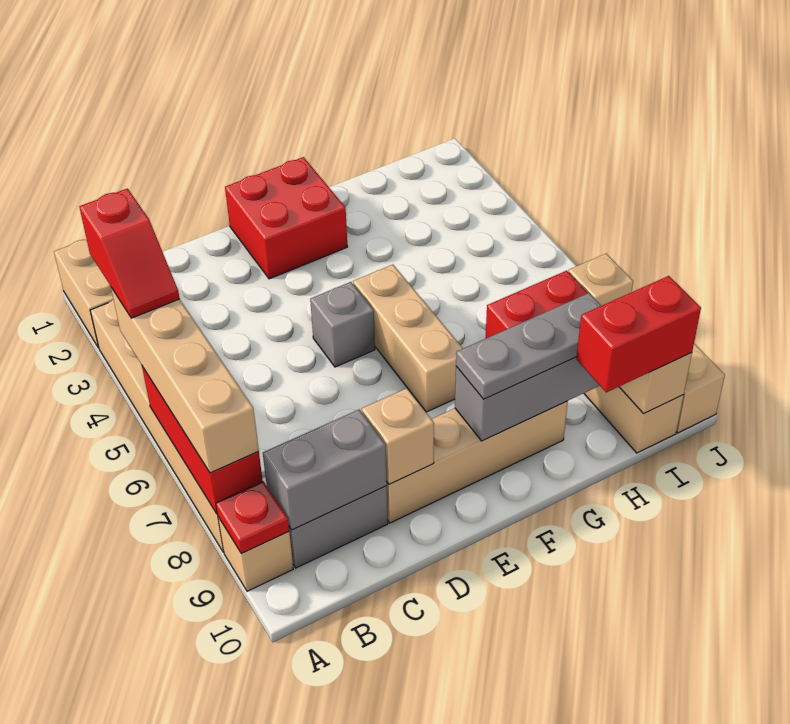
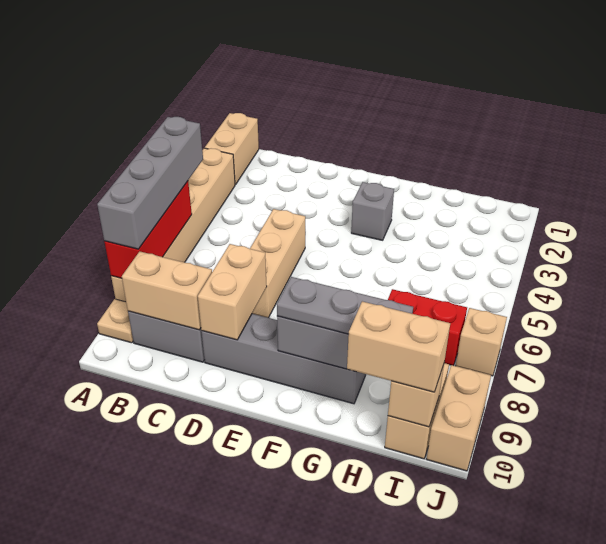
red slope A4:A5 level 4 top 4 -> none
tan brick A5:A8 level 3 -> grey brick A5:A8 level 3
tan brick A9 level 1 -> tan plate A9 level 1
red plate A9 level 2 -> none
grey brick B9:C9 level 2 -> tan brick B9:C9 level 2
tan brick D9:G9 level 1 -> grey brick D9:G9 level 1
tan brick D9 level 2 -> tan brick D8:D9 level 2
red brick E1:F2 level 1 -> none
grey brick E5 level 1 -> grey brick F3 level 1
tan brick F5:F7 level 1 -> tan brick D5:D7 level 1
red brick H10:I10 level 3 -> tan brick H10:I10 level 3

